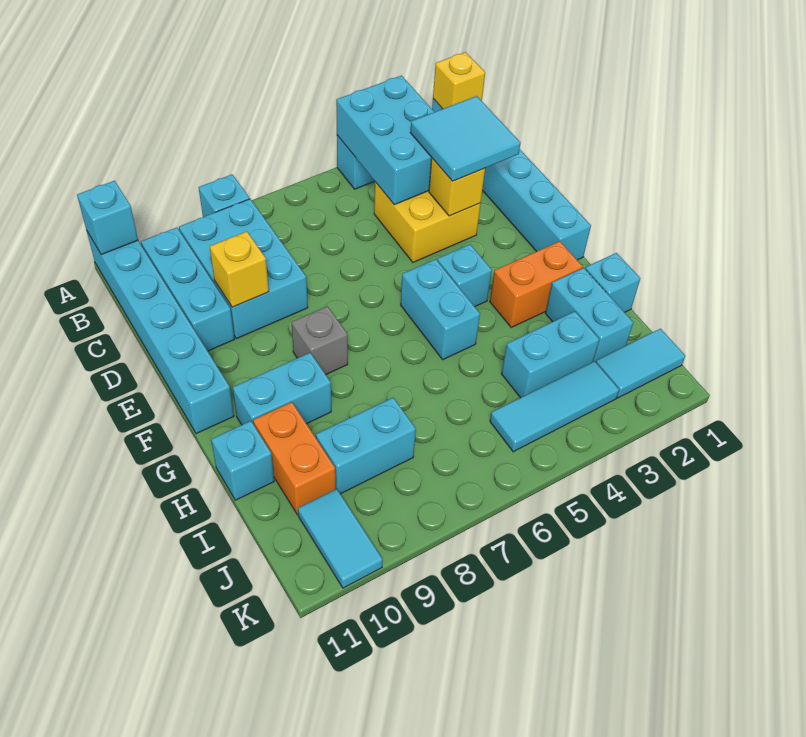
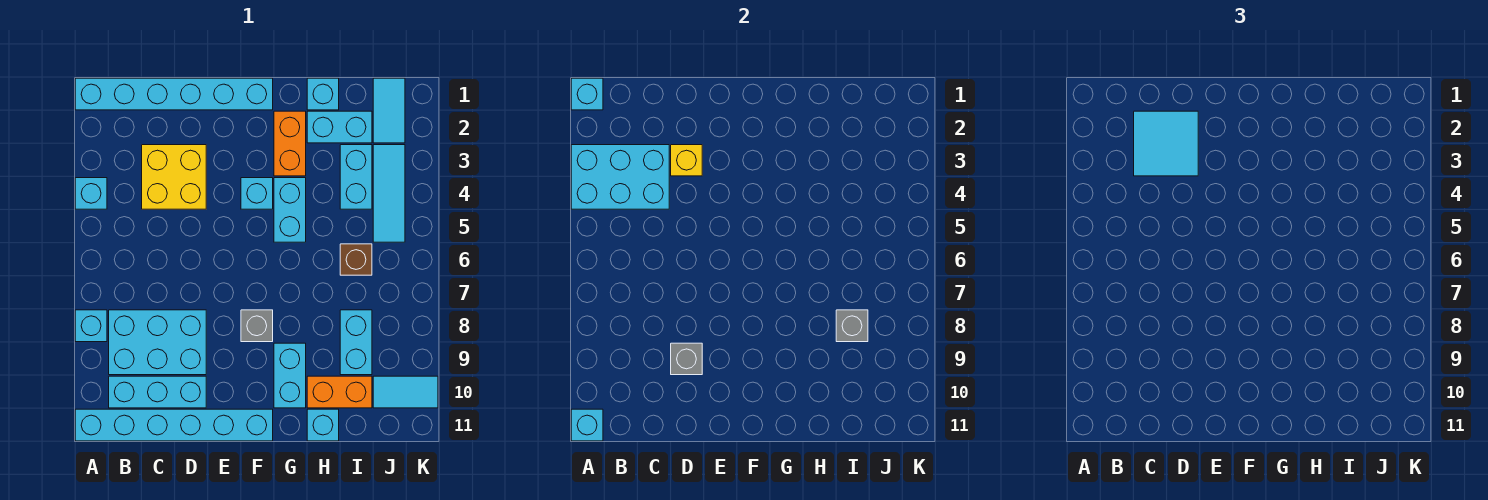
yellow brick A1 level 2 -> cyan brick A1 level 2
yellow brick D9 level 2 -> grey brick D9 level 2
cyan brick F5:G5 level 1 -> cyan brick G4:G5 level 1
none -> brown brick I6 level 1
none -> grey brick I8 level 2

